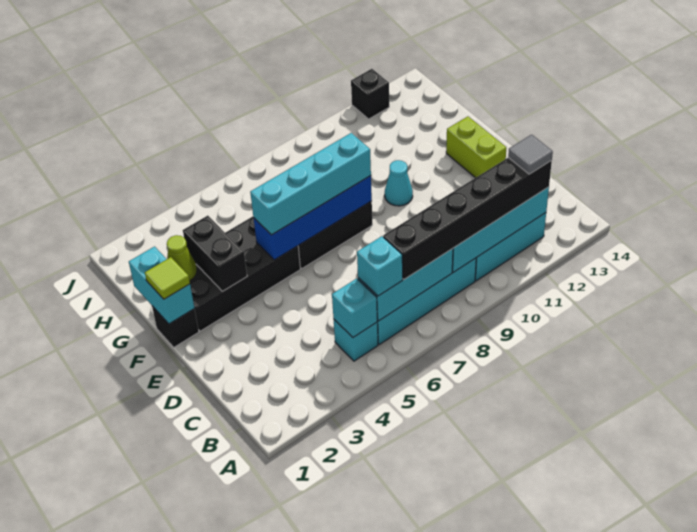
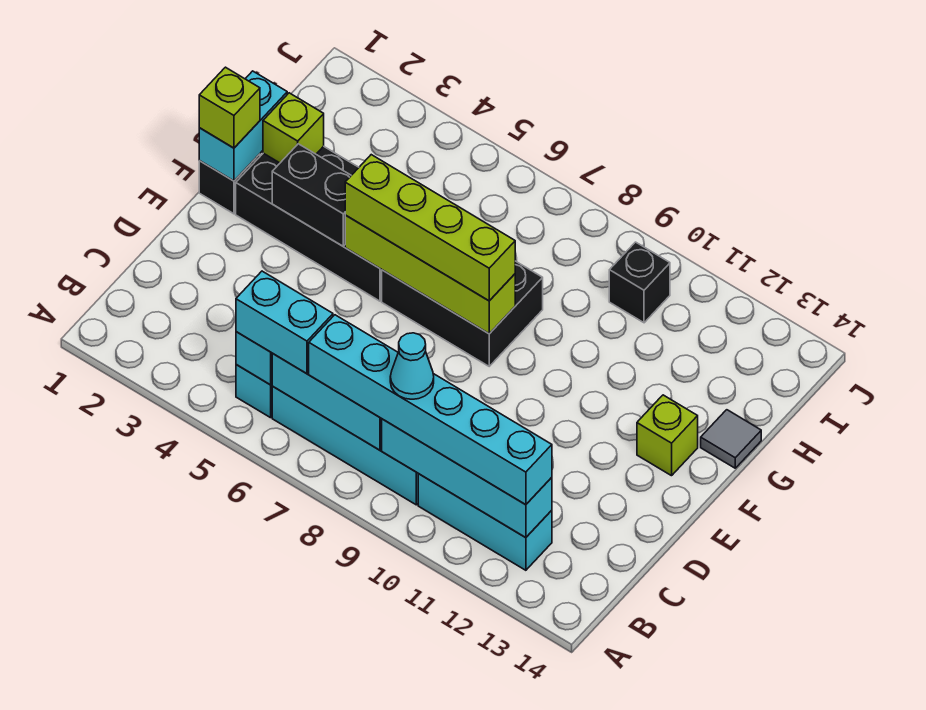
cyan brick B6 level 3 -> cyan brick B5:B6 level 3
black brick B7:B12 level 3 -> cyan brick B7:B12 level 3
grey tile B12 level 4 -> grey tile G14 level 1
lime brick E13:F13 level 1 -> lime brick F13 level 1
lime tile F1 level 3 -> lime brick F1 level 3
black brick F3:G3 level 2 -> black brick F3:F4 level 2
blue brick F5:F8 level 2 -> lime brick F5:F8 level 2
cyan brick F5:F8 level 3 -> lime brick F5:F8 level 3
cyan cone F10 level 1 -> cyan cone B9 level 4
lime cone G2 level 2 -> lime brick G2 level 2
black brick J12 level 1 -> black brick I10 level 1

